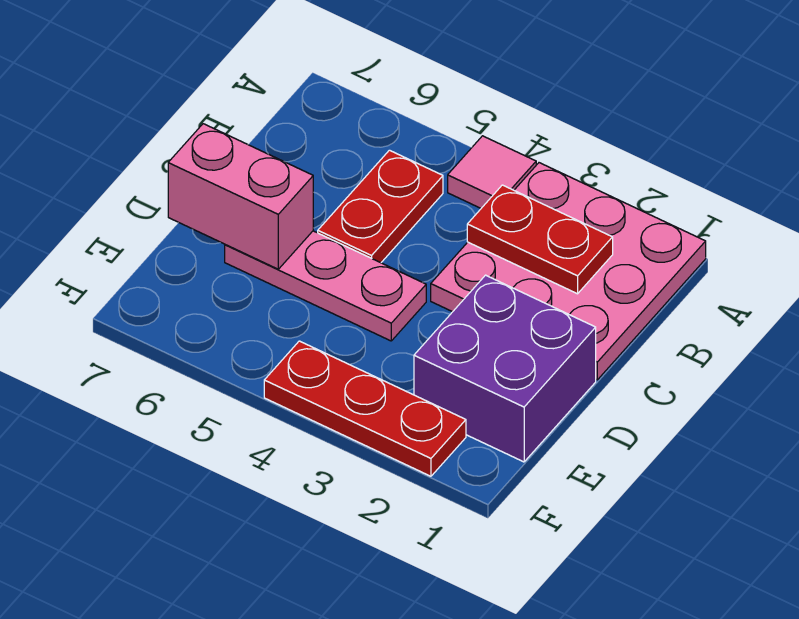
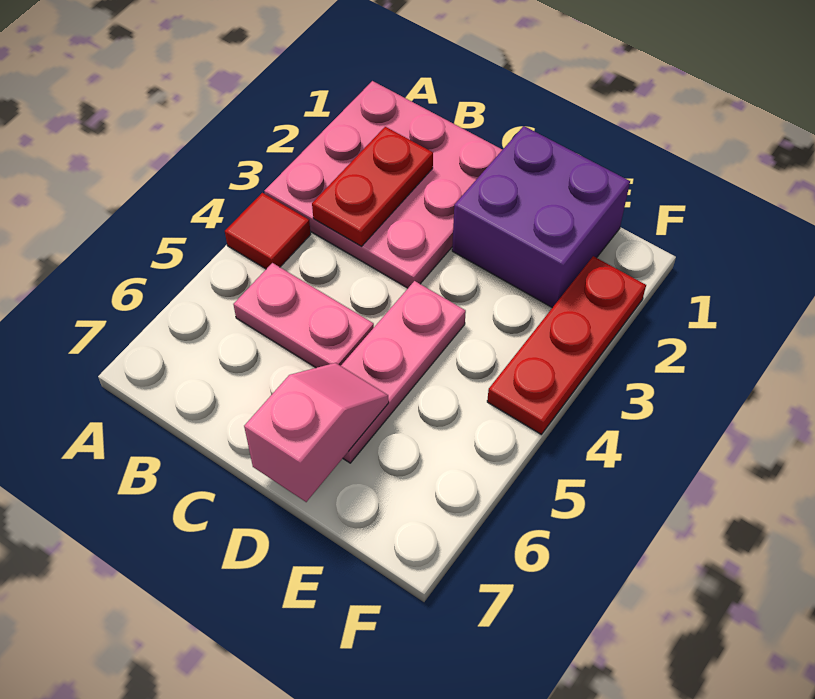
pink tile A4 level 1 -> red tile A4 level 1
red plate B5:C5 level 1 -> pink plate B5:C5 level 1
pink brick D6:D7 level 2 -> pink slope D6:D7 level 2 top 7

